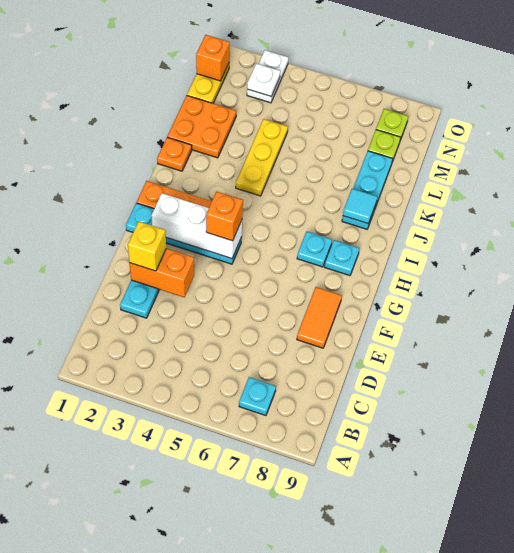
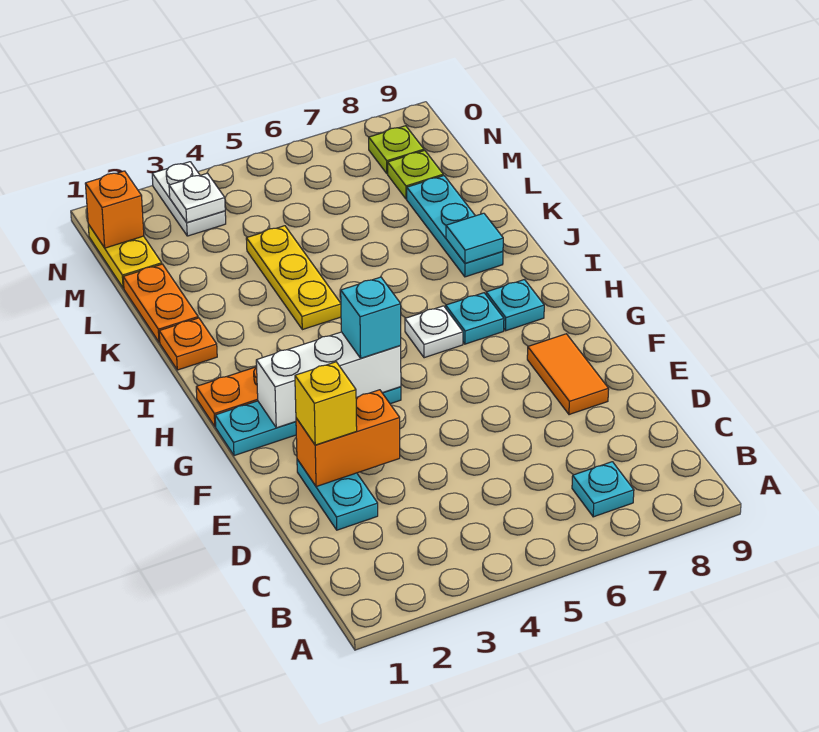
orange brick G4 level 3 -> cyan brick G4 level 3
none -> white plate H6 level 1
orange plate K1:L2 level 1 -> orange plate K1:L1 level 1

